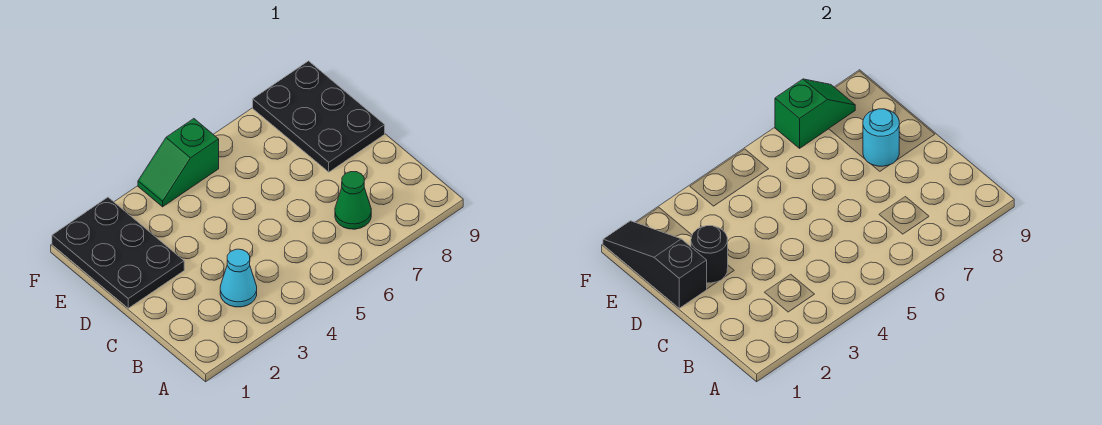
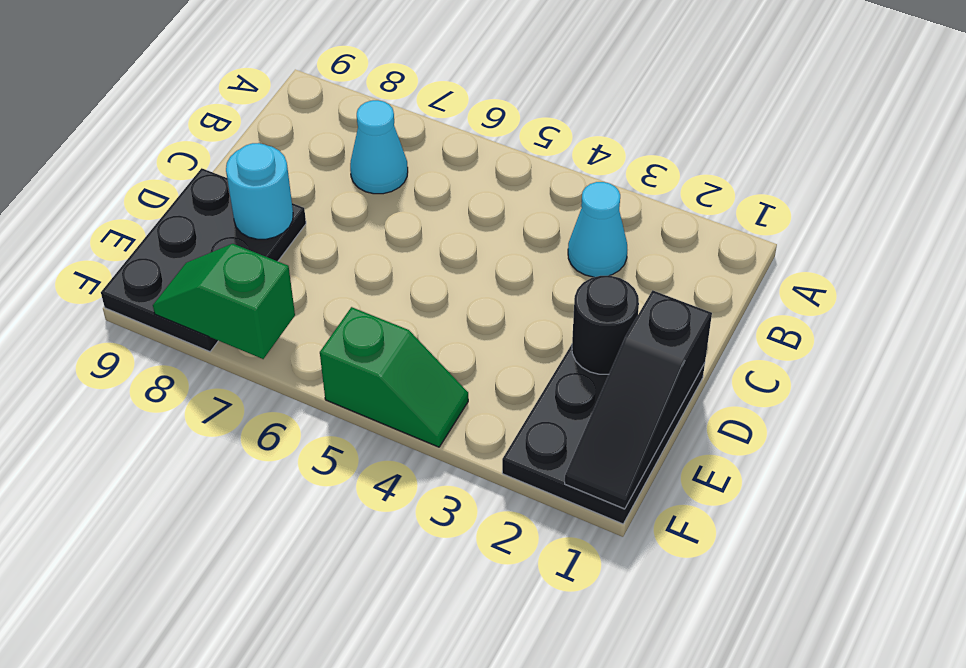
green cone B7 level 1 -> cyan cone B7 level 1

